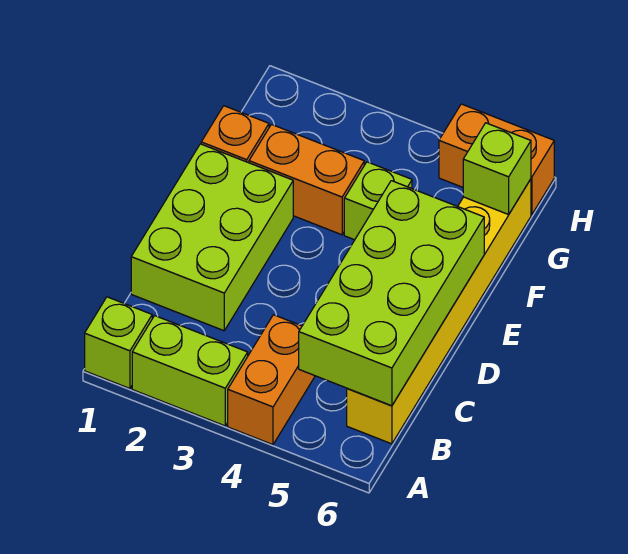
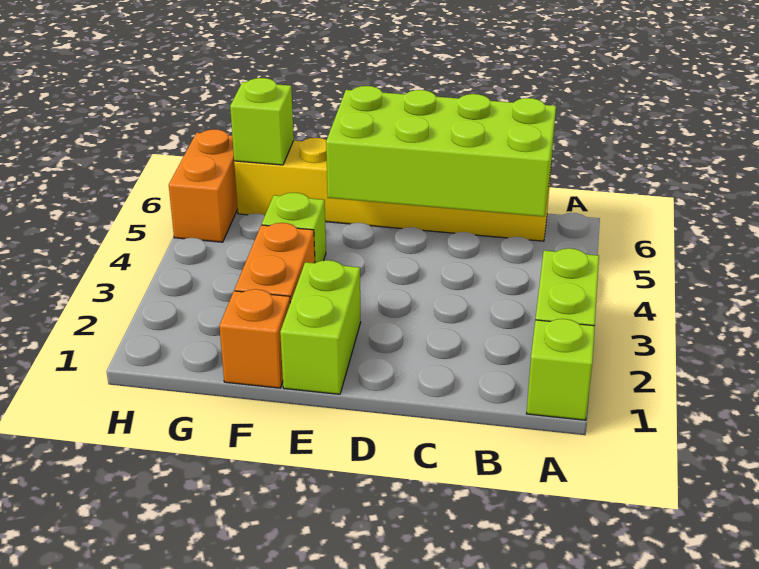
orange brick A4:B4 level 1 -> none
lime brick C1:E2 level 1 -> lime brick E1:E2 level 1

